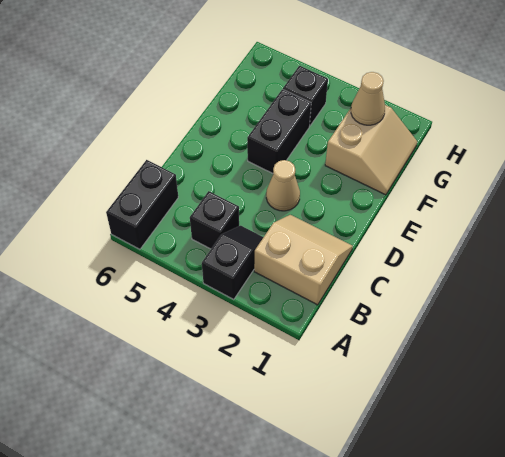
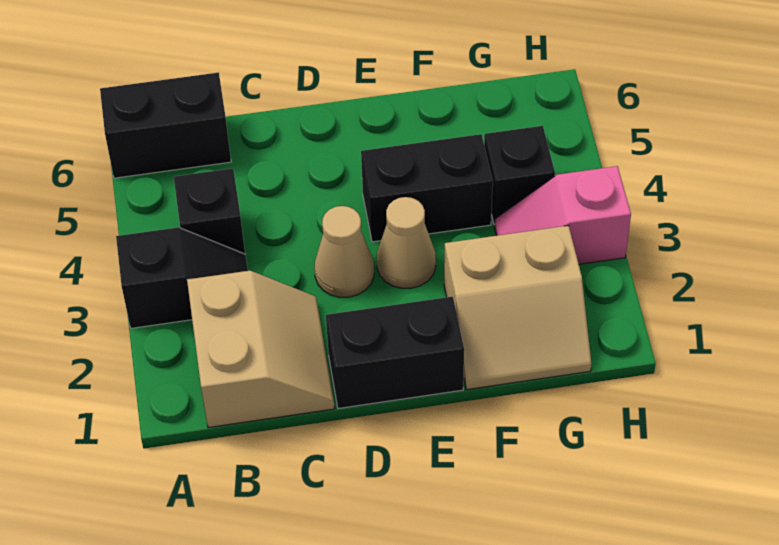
none -> black brick D1:E1 level 1
tan cone G2 level 2 -> tan cone E3 level 1
none -> pink slope G3:H3 level 1 top H

